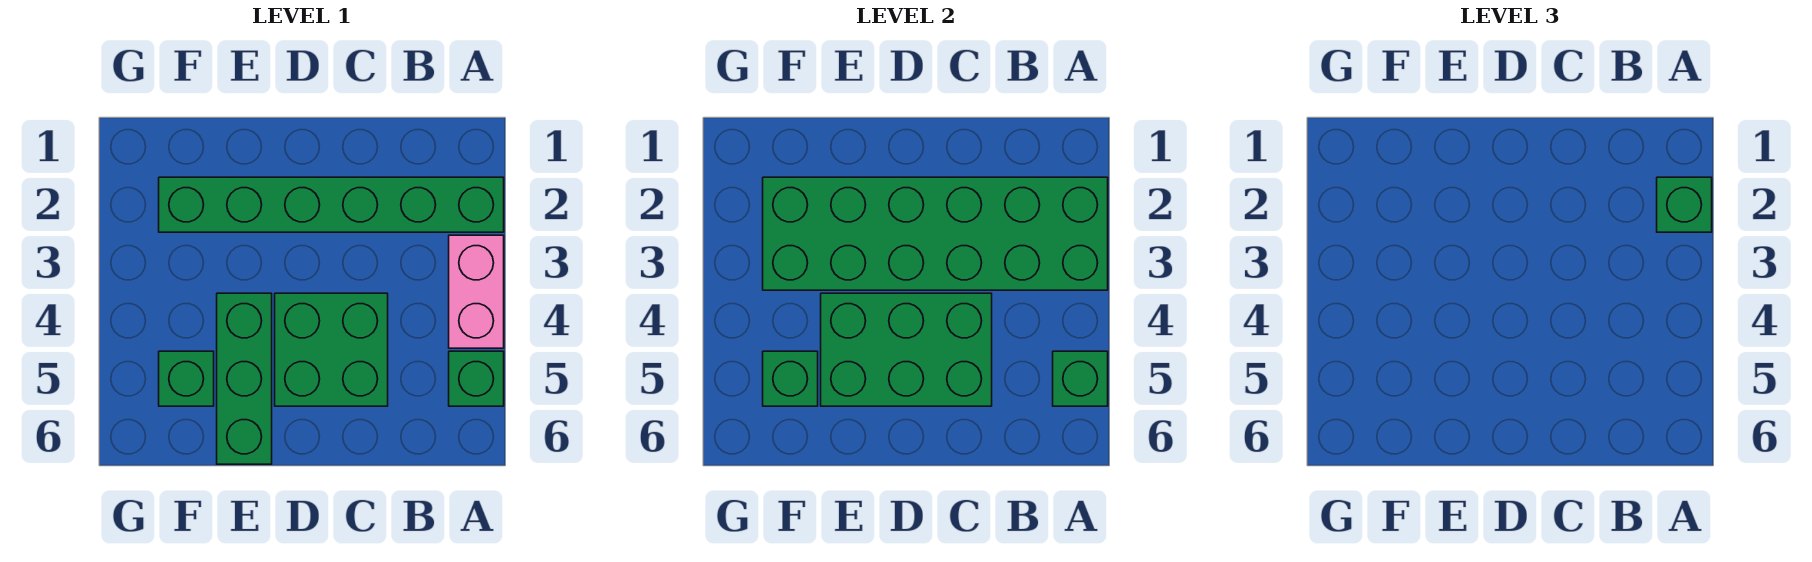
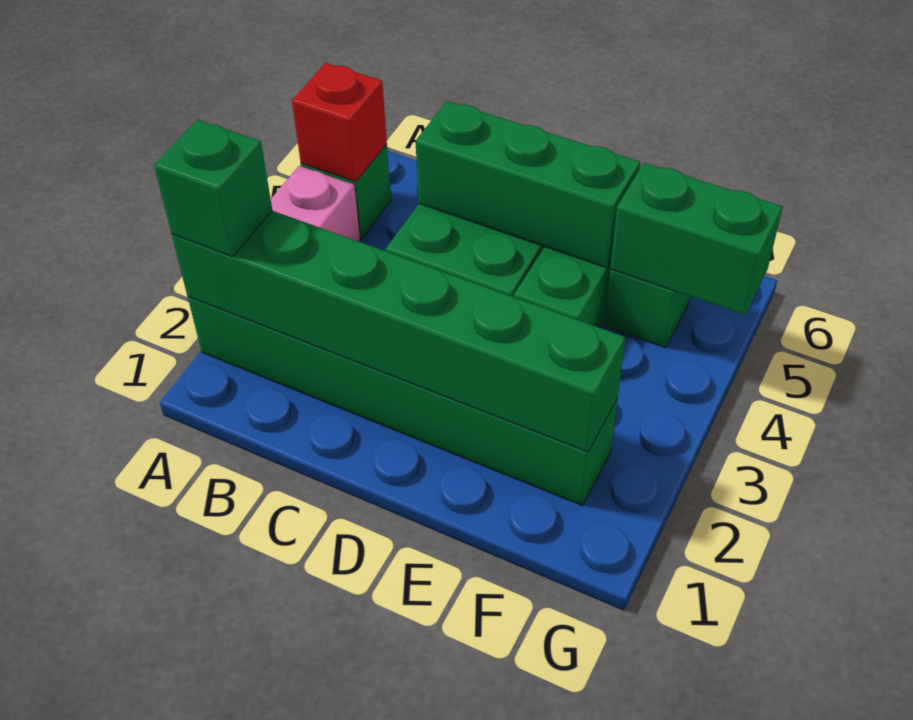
green brick A2:F3 level 2 -> green brick A2:F2 level 2
green brick A5 level 2 -> red brick A5 level 2
green brick C4:E5 level 2 -> green brick C5:E5 level 2
green brick F5 level 2 -> green brick F5:G5 level 2

